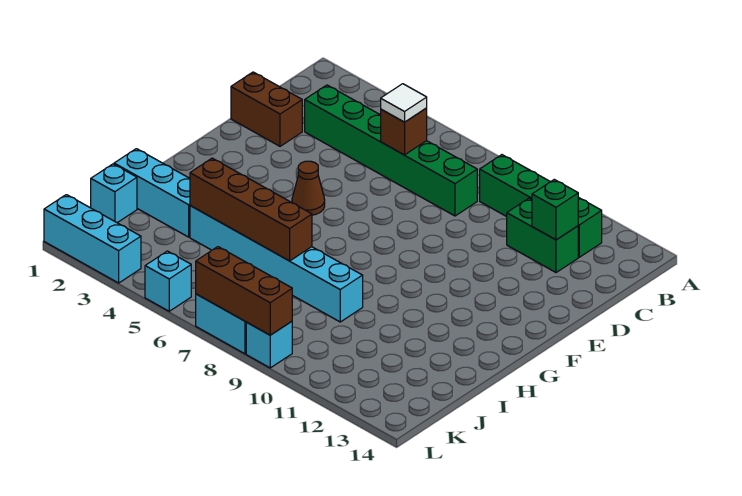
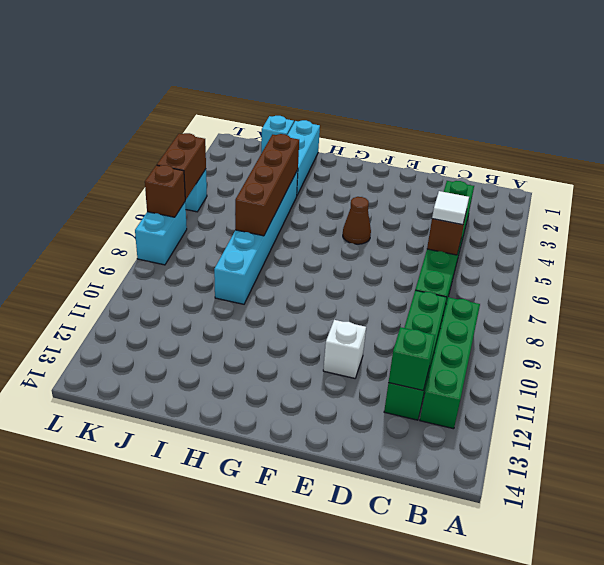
green brick C11:C12 level 1 -> green brick C9:C12 level 1
brown brick D1:D2 level 1 -> brown brick L5:L6 level 2
none -> white brick E11 level 1
cyan brick L1:L3 level 1 -> none
brown brick L7:L9 level 2 -> brown brick L7 level 2
cyan brick L9 level 1 -> none

